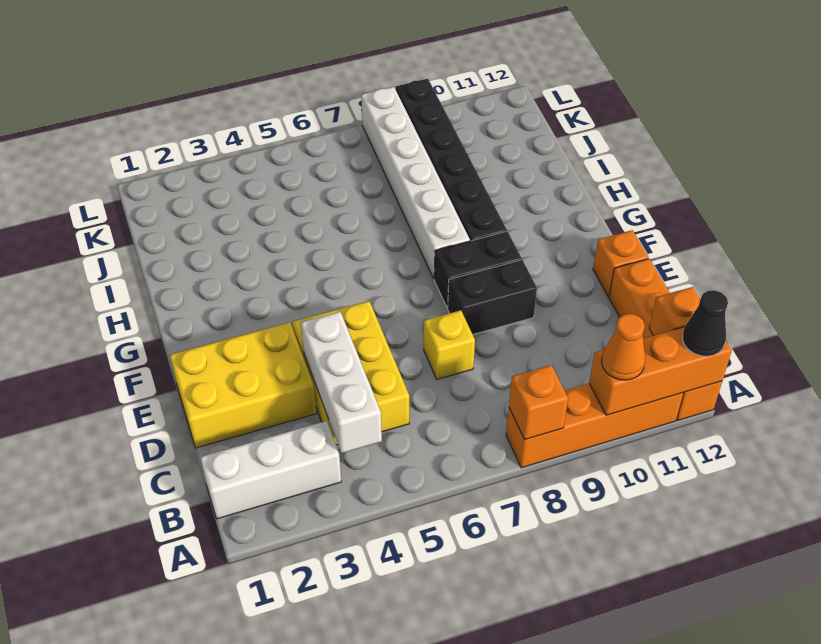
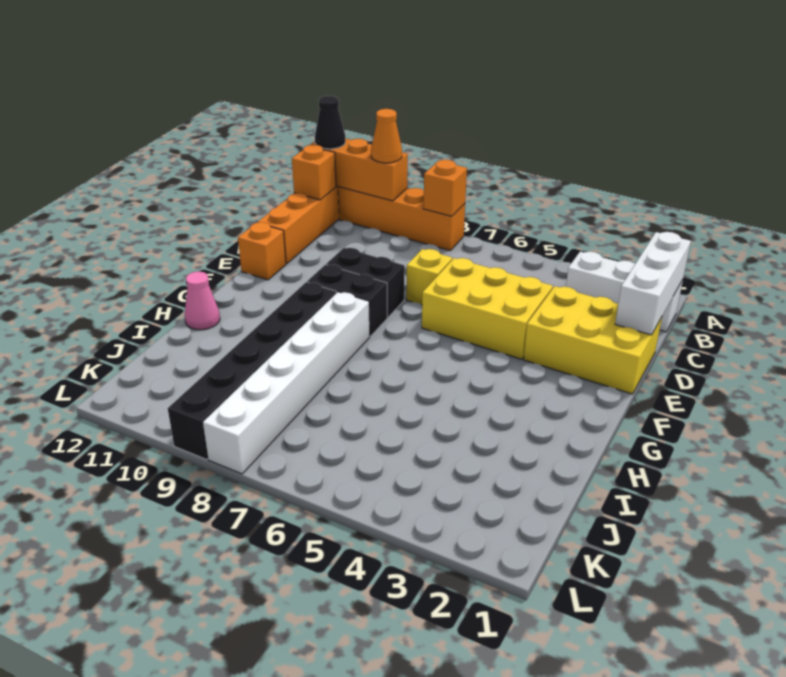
white brick B4:D4 level 2 -> white brick B1:D1 level 2
yellow brick C4:E5 level 1 -> yellow brick D4:E6 level 1
none -> pink cone H12 level 1

